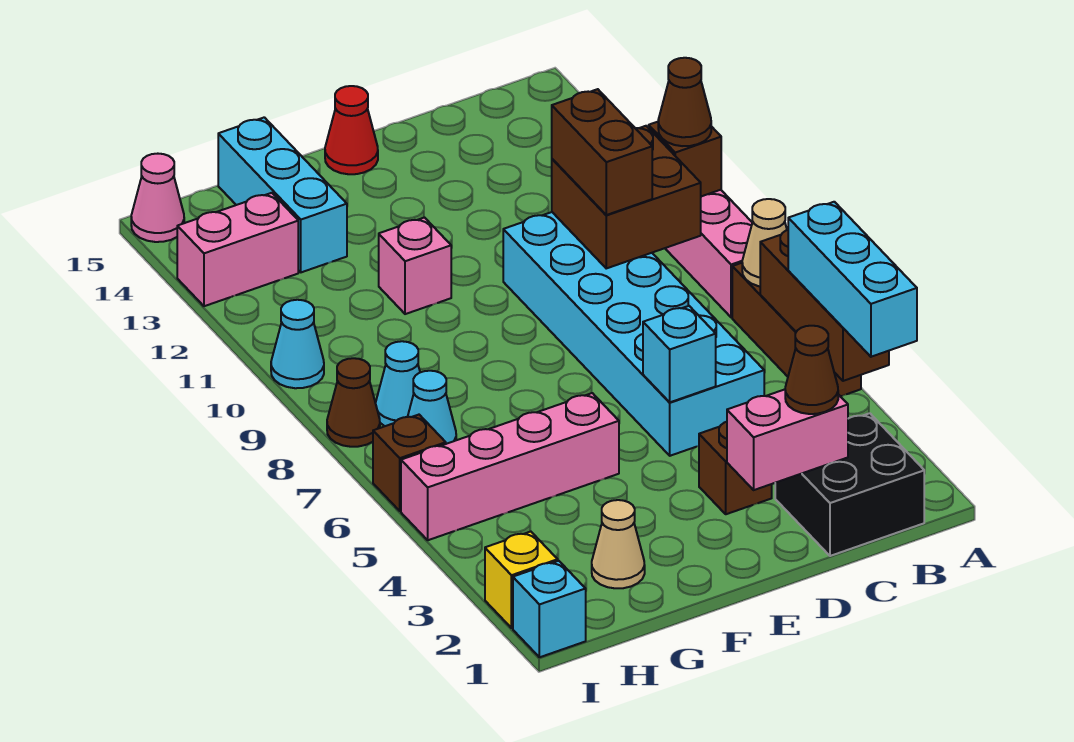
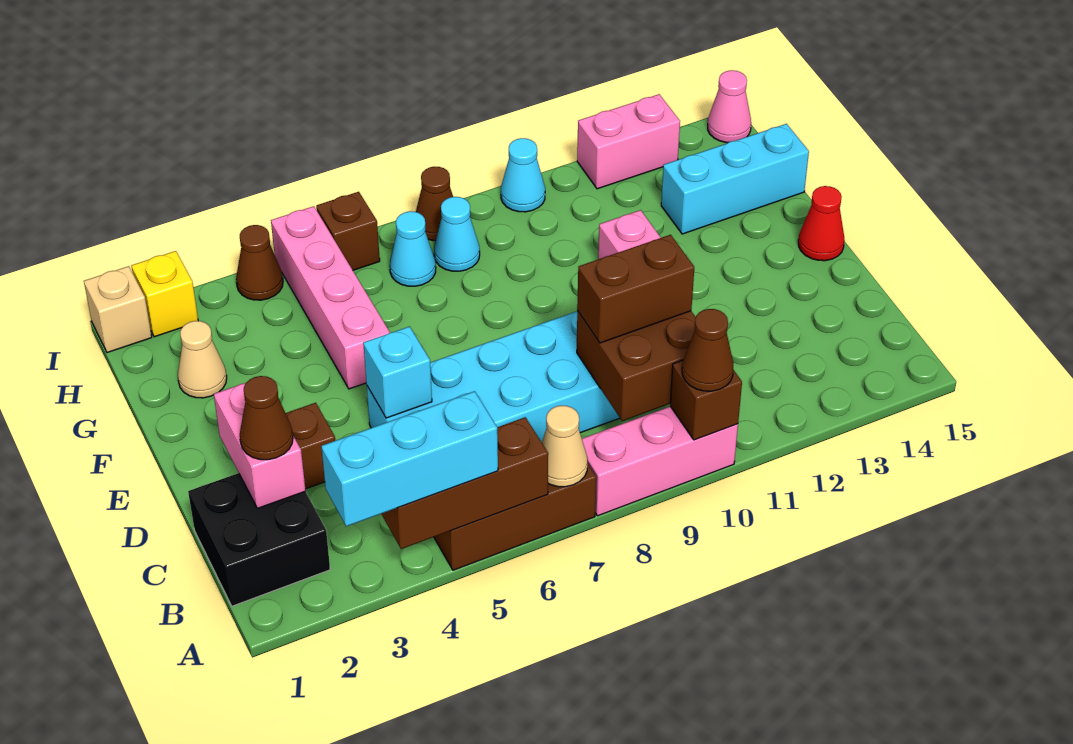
pink brick H13:I13 level 1 -> pink brick I12:I13 level 1
cyan brick I1 level 1 -> tan brick I1 level 1
none -> brown cone I4 level 1

